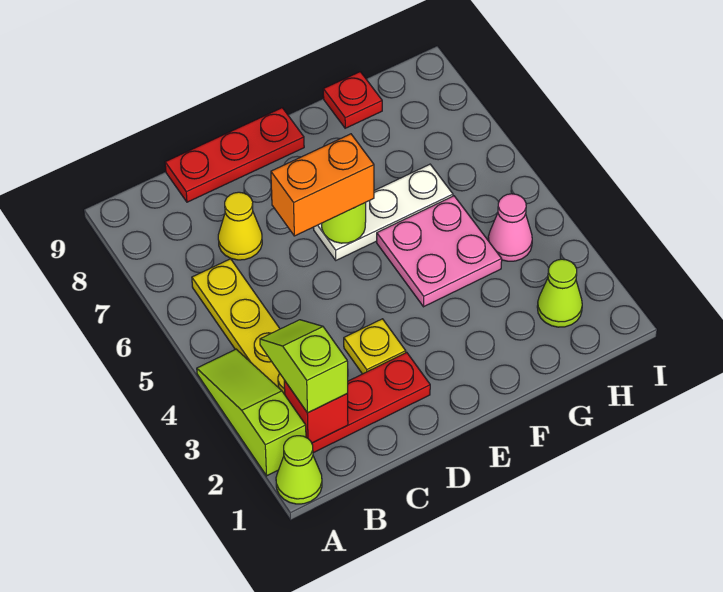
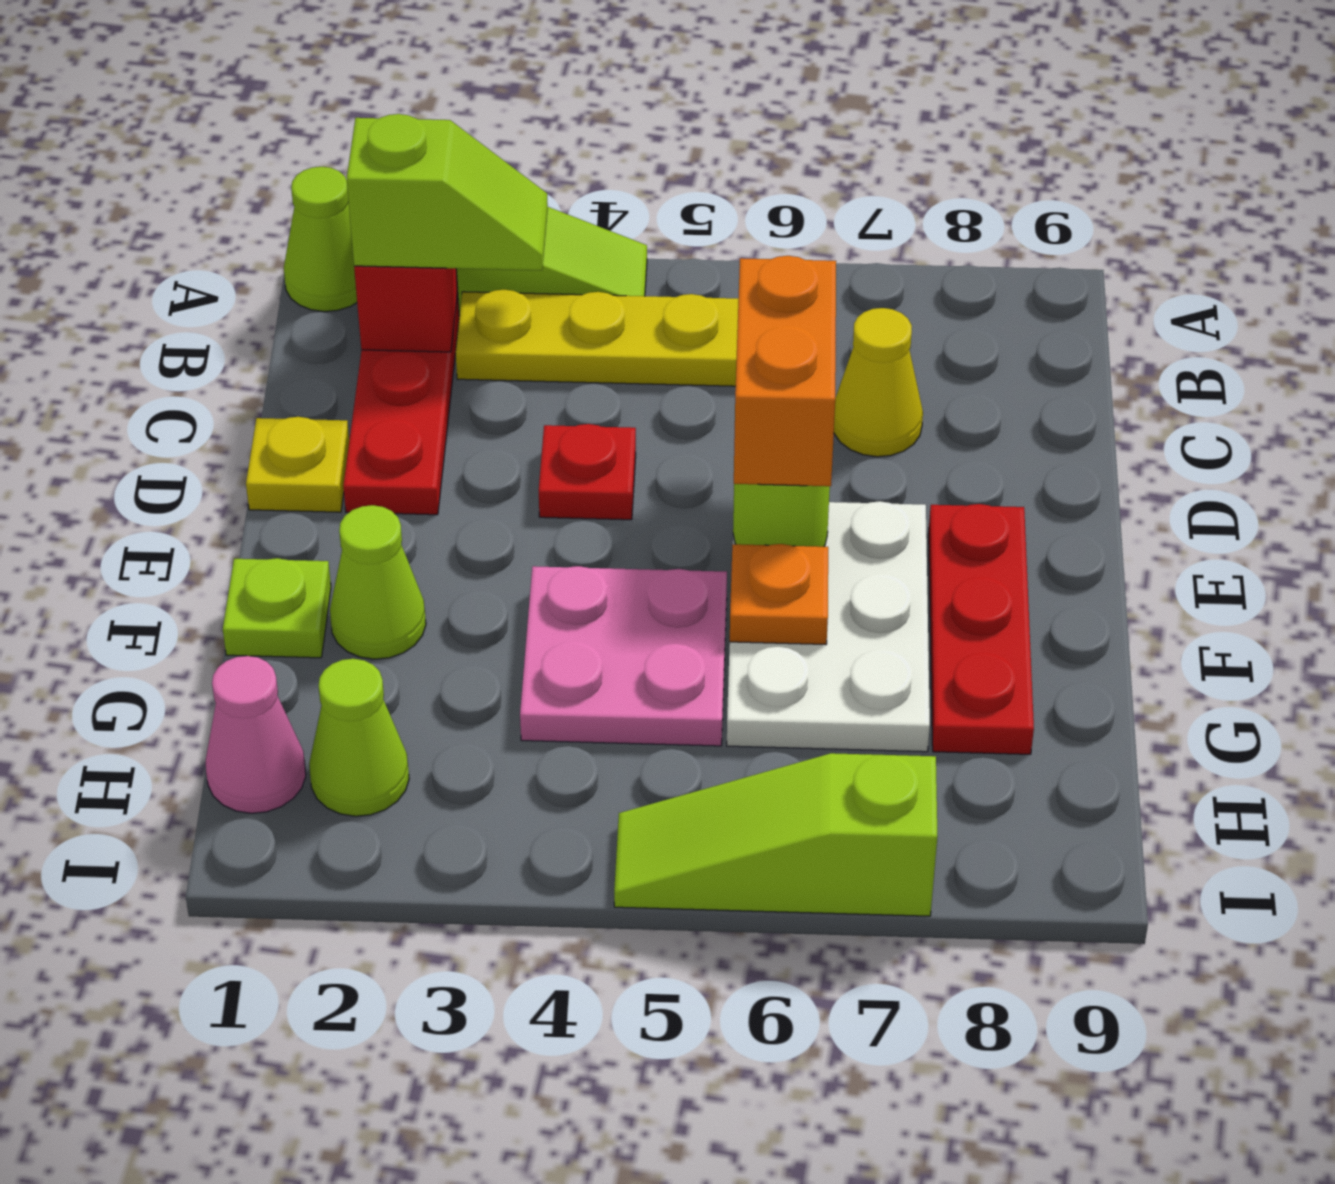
red plate C9:E9 level 1 -> red plate E8:G8 level 1
yellow plate D3 level 1 -> yellow plate D1 level 1
white plate E6:G6 level 1 -> white plate E6:G7 level 1
none -> lime plate F1 level 1
none -> lime cone F2 level 1
none -> orange plate F6 level 2
red plate G9 level 1 -> red plate D4 level 1
pink cone H4 level 1 -> pink cone H1 level 1
none -> lime slope I5:I7 level 1 top 7

